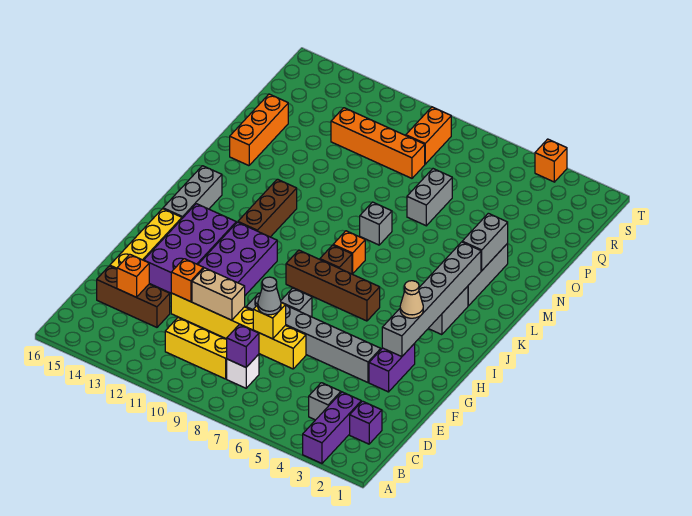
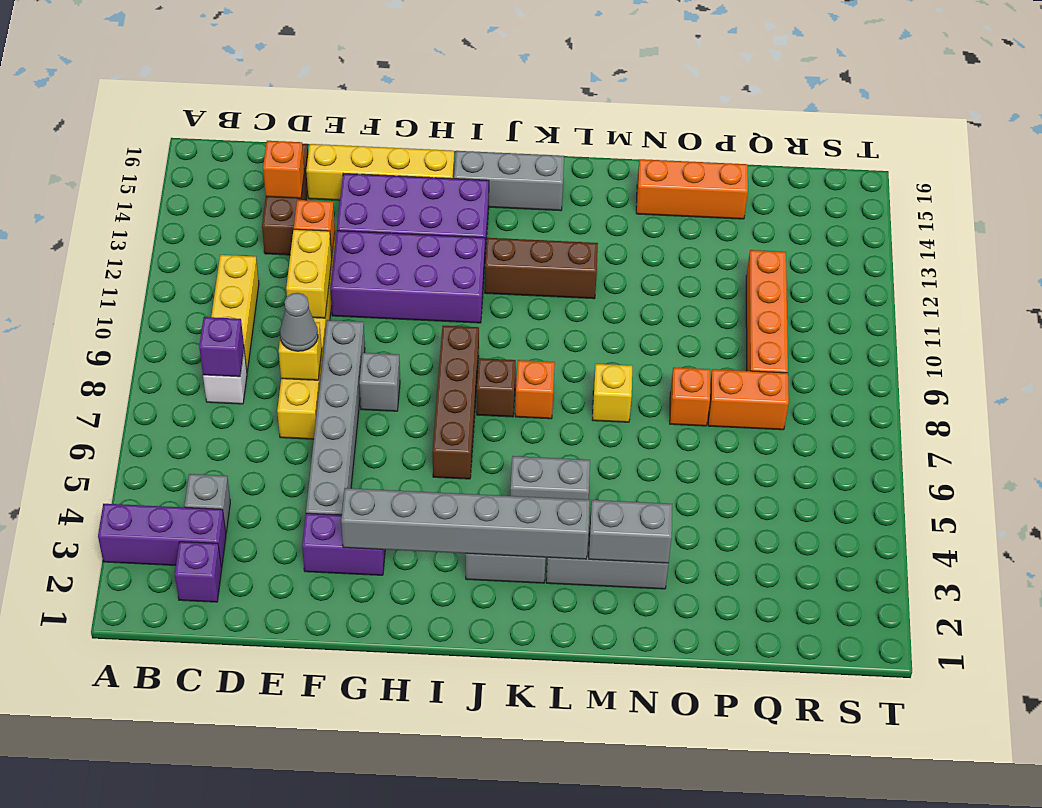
tan brick E10:E11 level 2 -> yellow brick E10:E11 level 2
tan cone H3 level 3 -> none
grey brick M8 level 1 -> yellow brick M8 level 1
grey brick O7:P7 level 1 -> grey brick K5:L5 level 1
orange brick R9:S9 level 1 -> orange brick P8:Q8 level 1
orange brick T4 level 1 -> orange brick O8 level 1

